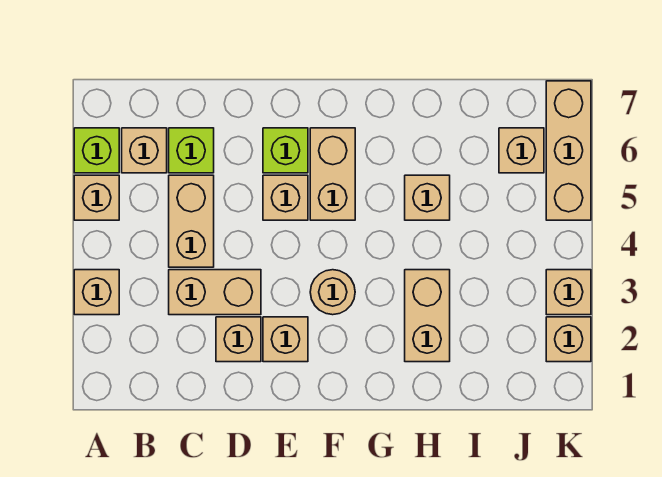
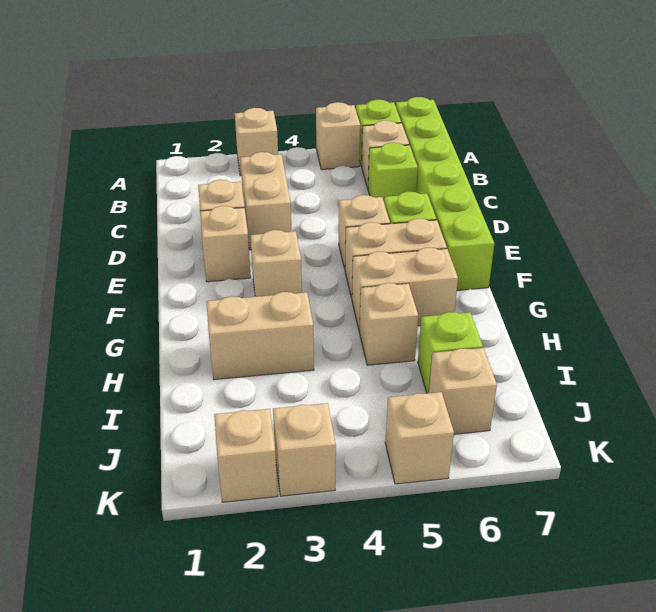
none -> lime brick A7:F7 level 1
tan brick C4:C5 level 1 -> tan brick G5:G6 level 1
tan round brick F3 level 1 -> tan brick F3 level 1
none -> lime brick I6 level 1
tan brick K5:K7 level 1 -> tan brick K5 level 1

